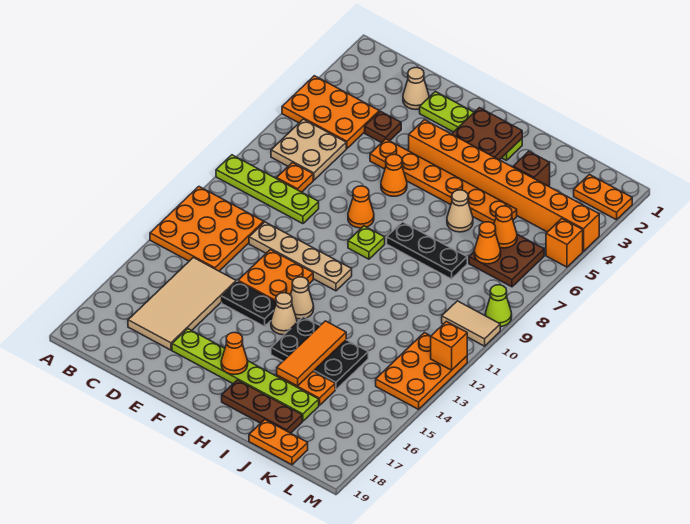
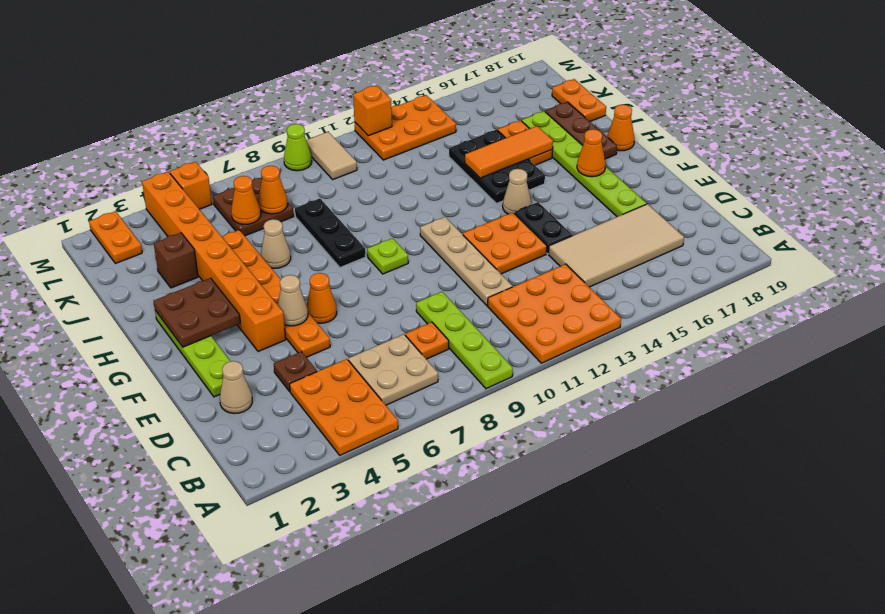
orange cone F8 level 1 -> orange cone H19 level 1
tan cone G13 level 1 -> tan cone F5 level 2

